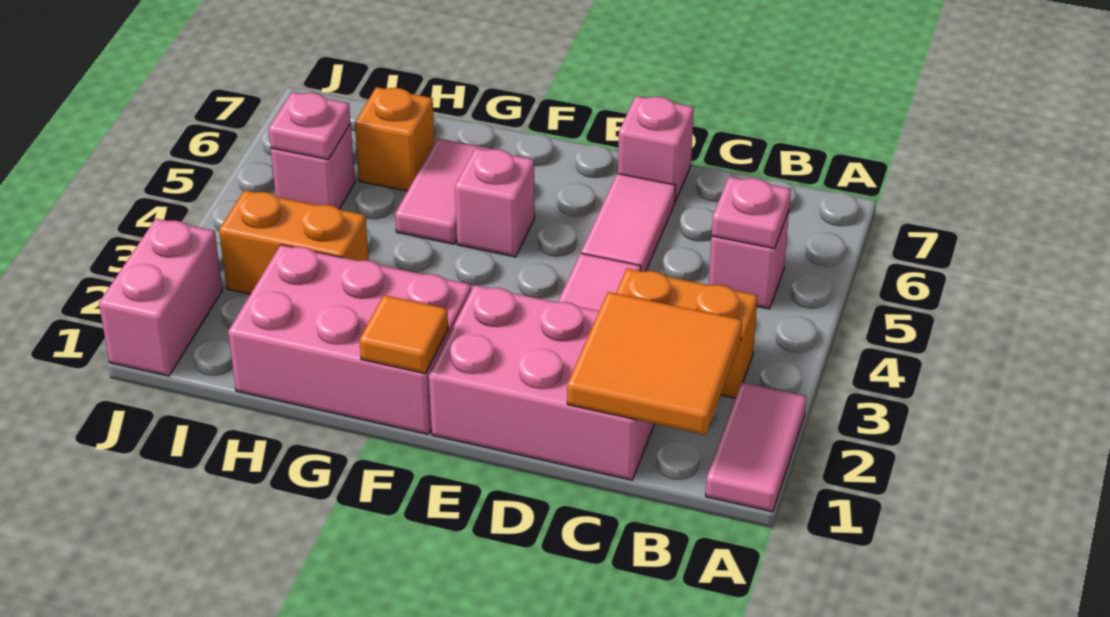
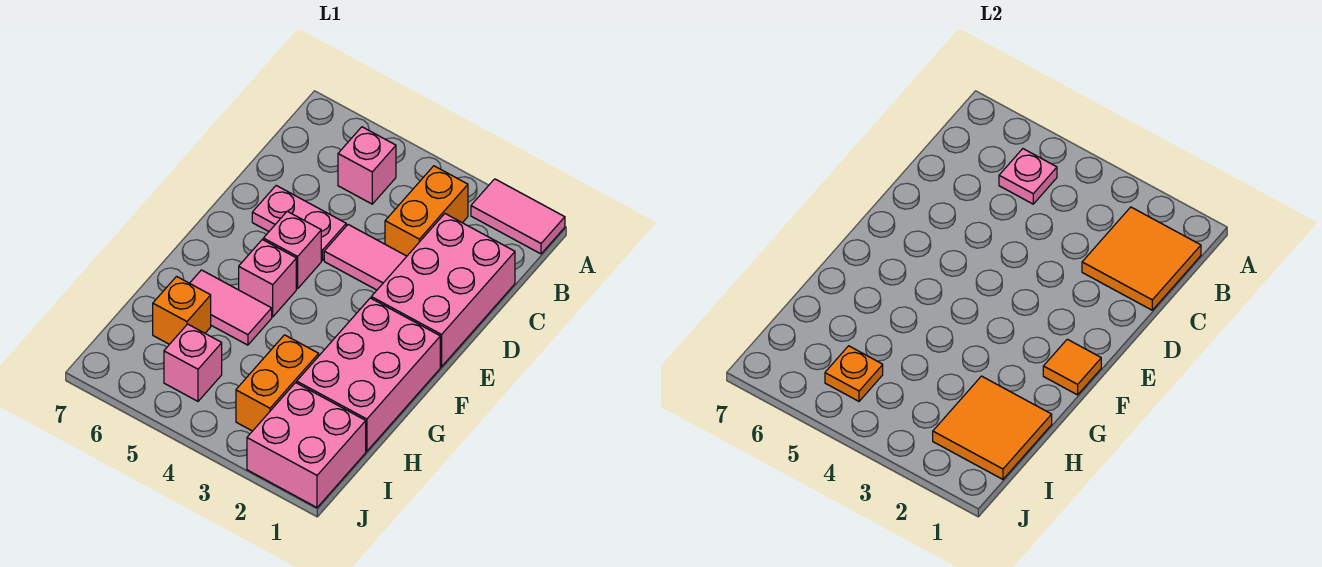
pink tile D5:D6 level 1 -> pink plate D5:D6 level 1
pink brick D7 level 1 -> pink brick E5 level 1
none -> orange tile H1:I2 level 2
pink plate I5 level 2 -> orange plate I5 level 2
pink brick J1:J2 level 1 -> pink brick I1:J2 level 1

